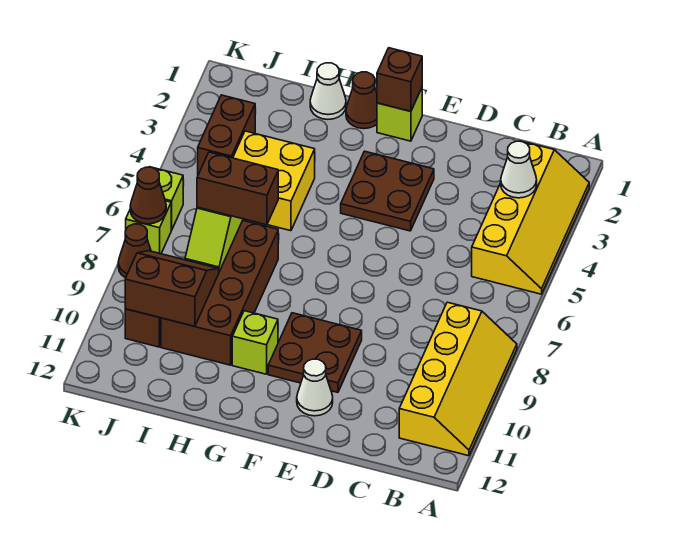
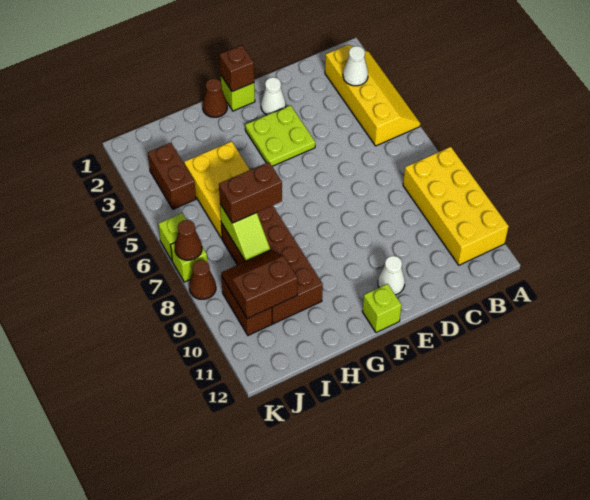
yellow slope A8:B11 level 1 top B -> yellow brick A8:B11 level 1
brown plate E3:F4 level 1 -> lime plate E3:F4 level 1
brown plate E9:F10 level 1 -> none
lime brick G10 level 1 -> lime brick F12 level 1
white cone H1 level 1 -> white cone E2 level 1
yellow brick H4:I5 level 1 -> yellow brick H4:I6 level 1

